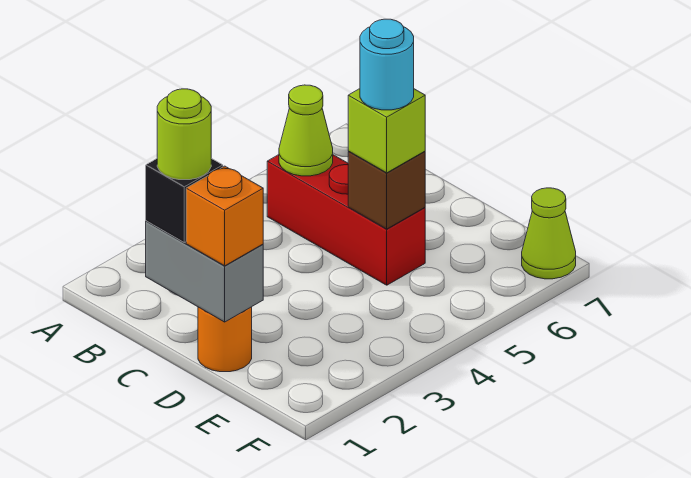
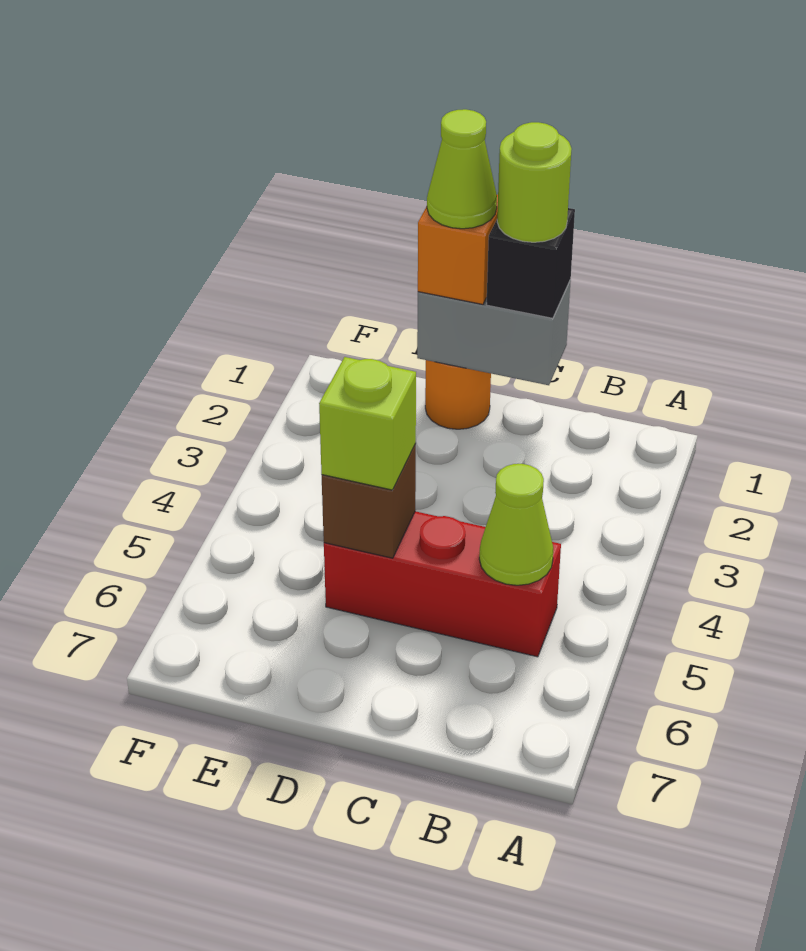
cyan round brick D5 level 4 -> none
lime cone F7 level 1 -> lime cone D1 level 4

